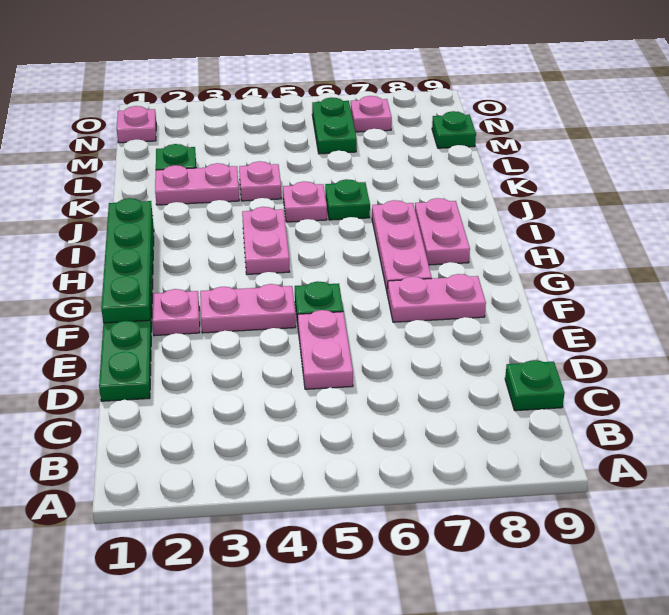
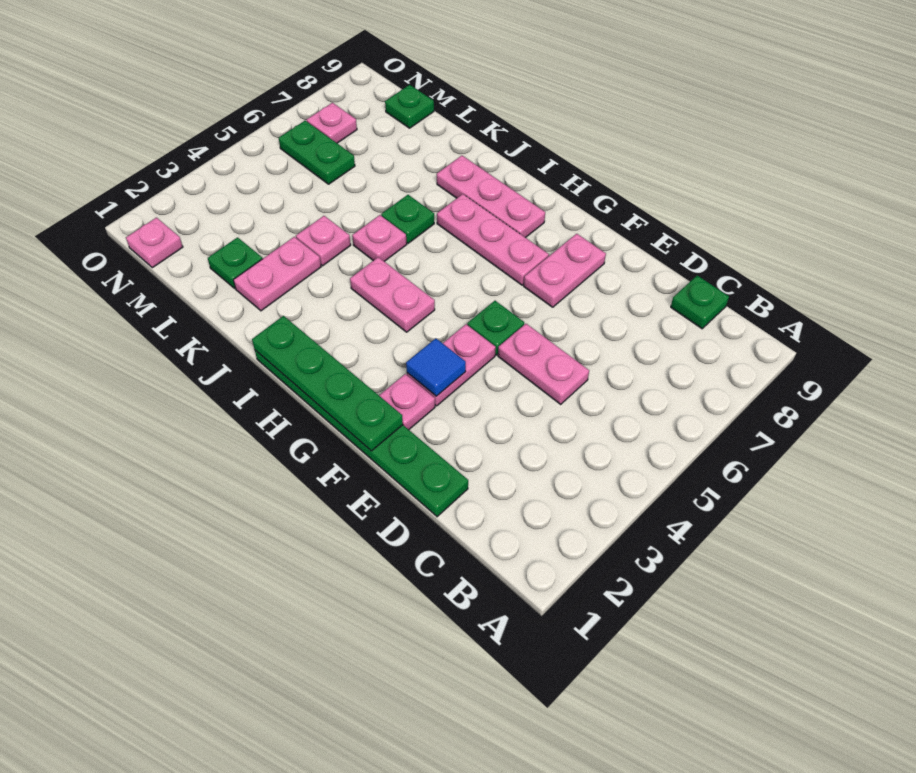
none -> blue tile F3 level 2
pink plate H8:I8 level 1 -> pink plate H8:J8 level 1

